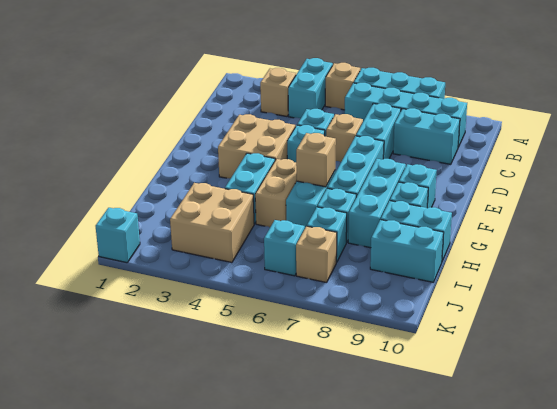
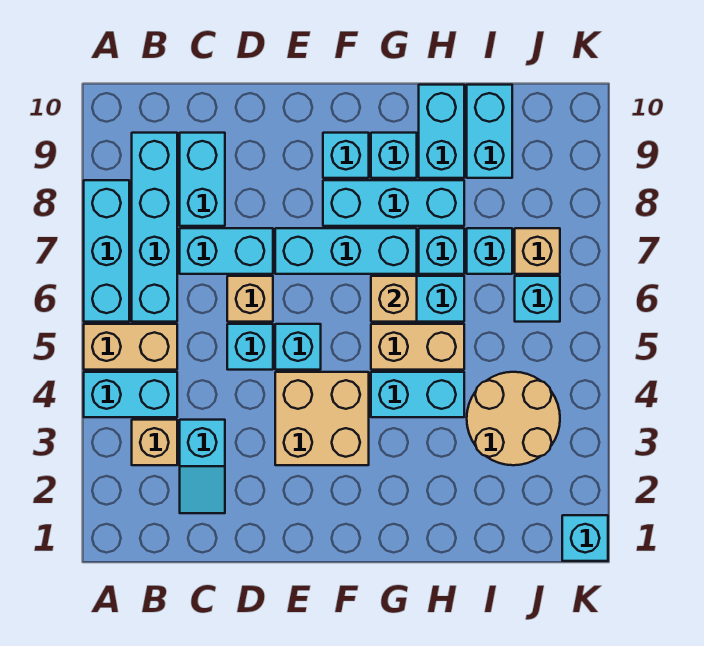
tan brick A5 level 1 -> tan brick A5:B5 level 1
none -> cyan slope C2:C3 level 1 top 3
tan brick I3:J4 level 1 -> tan round brick I3:J4 level 1

